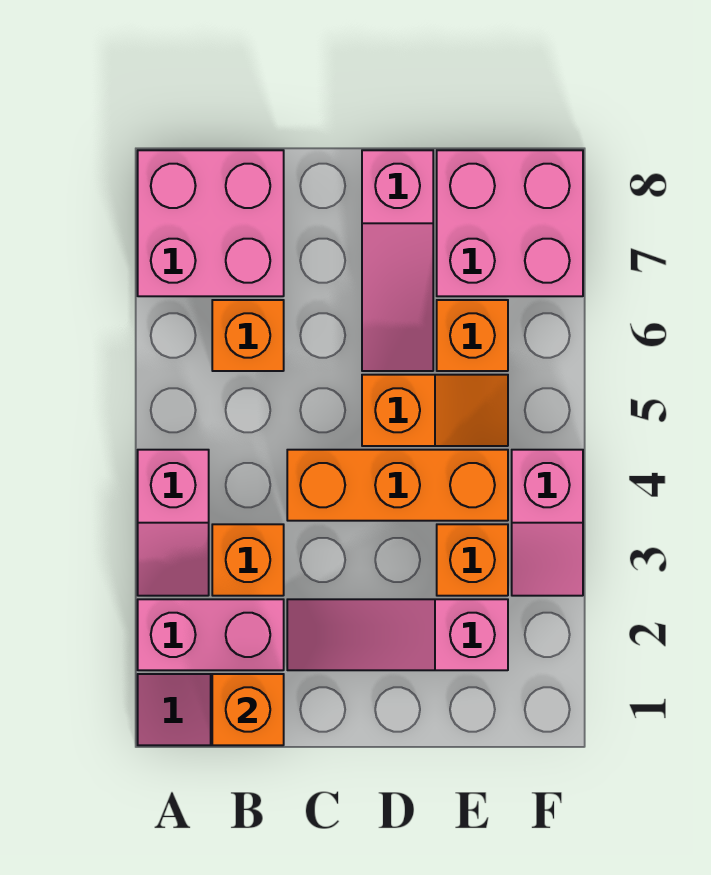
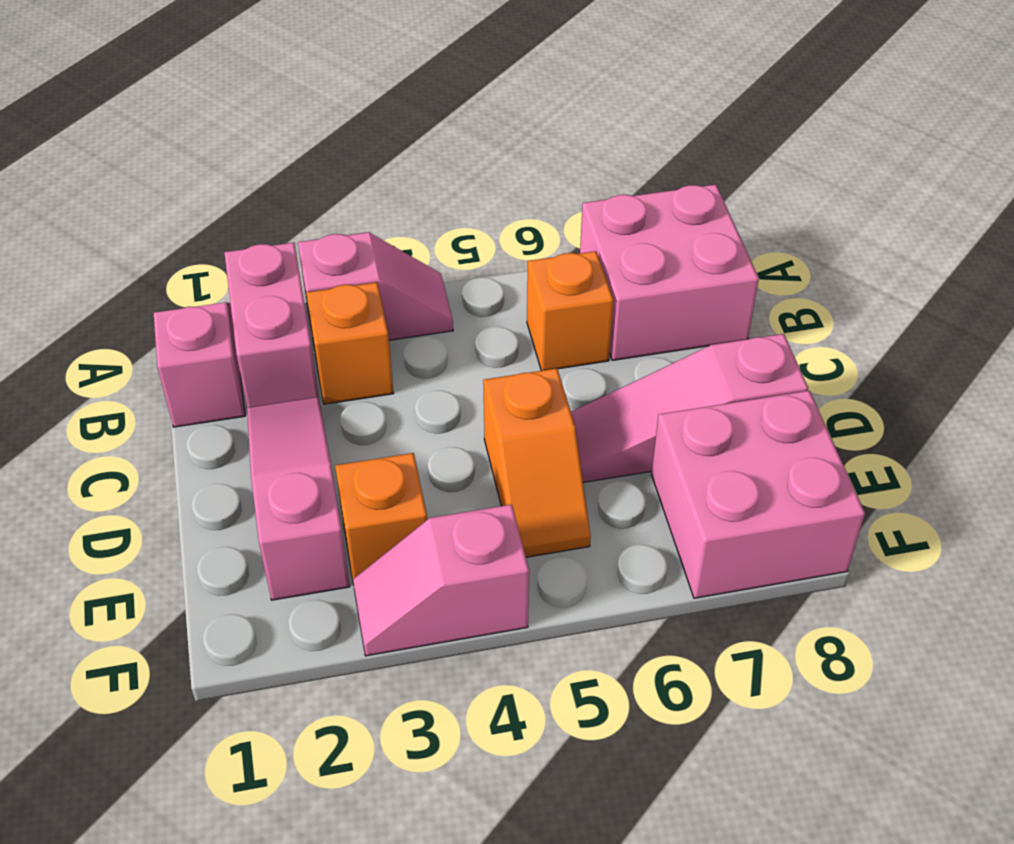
pink slope A3:A4 level 1 top 4 -> pink slope A3:A4 level 1 top 3
orange brick B1 level 2 -> none
orange brick C4:E4 level 1 -> none
orange brick E6 level 1 -> none

